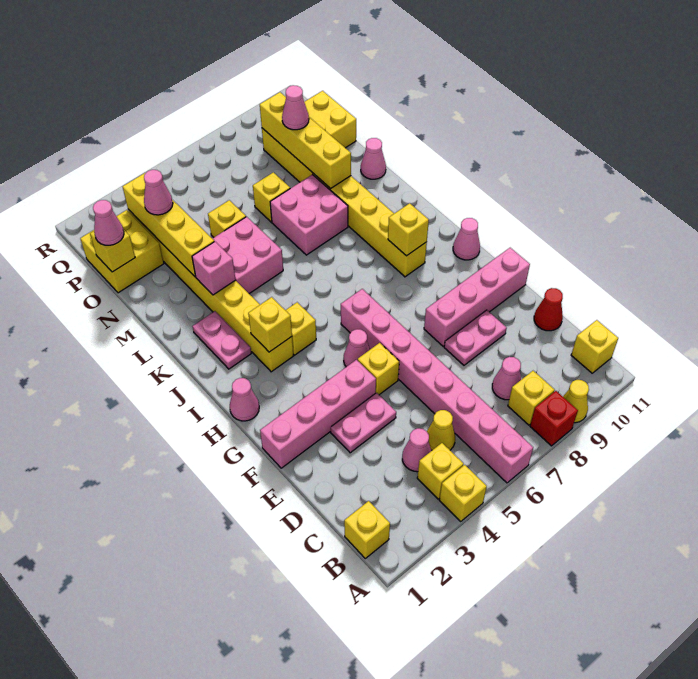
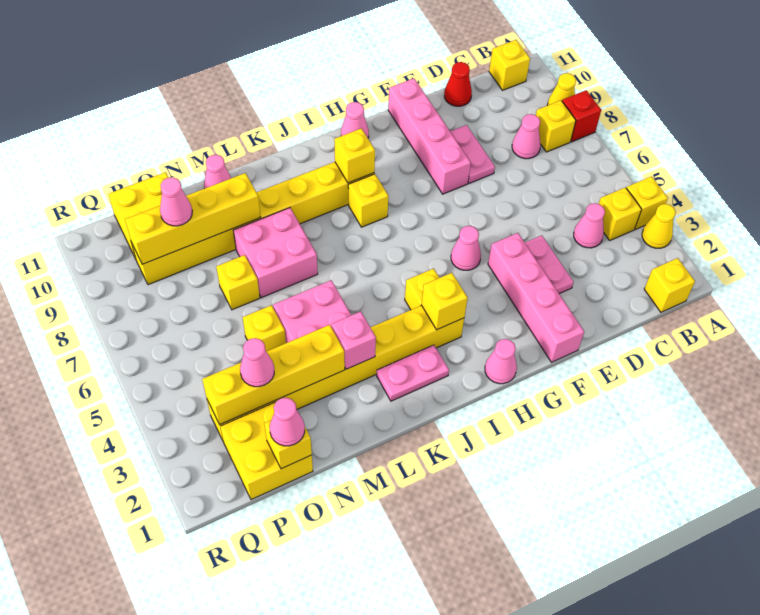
pink brick A6:H6 level 1 -> none
yellow cone C5 level 1 -> yellow cone A3 level 1
yellow brick F5 level 1 -> yellow brick I8 level 1

